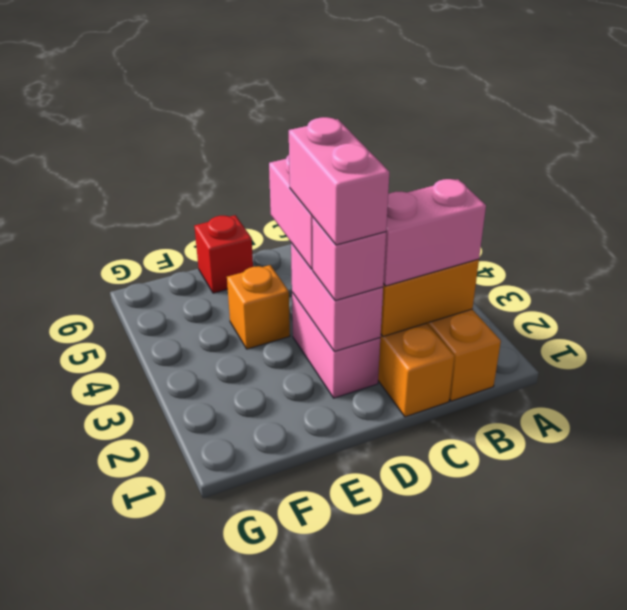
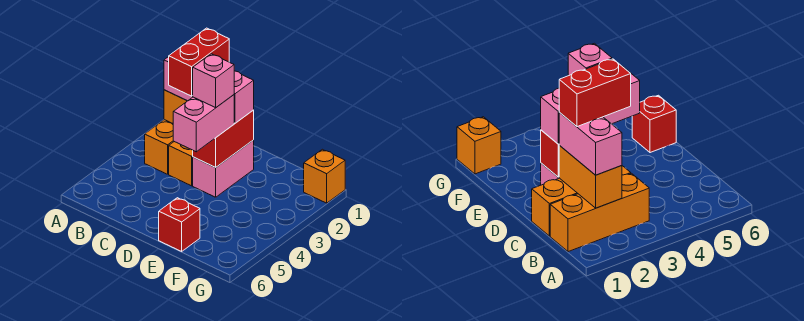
none -> red brick C2:C3 level 4
pink brick D2:D3 level 2 -> red brick D2:D3 level 2
pink brick D2:D3 level 4 -> pink brick D3 level 4
orange brick E4 level 1 -> orange brick G1 level 1

